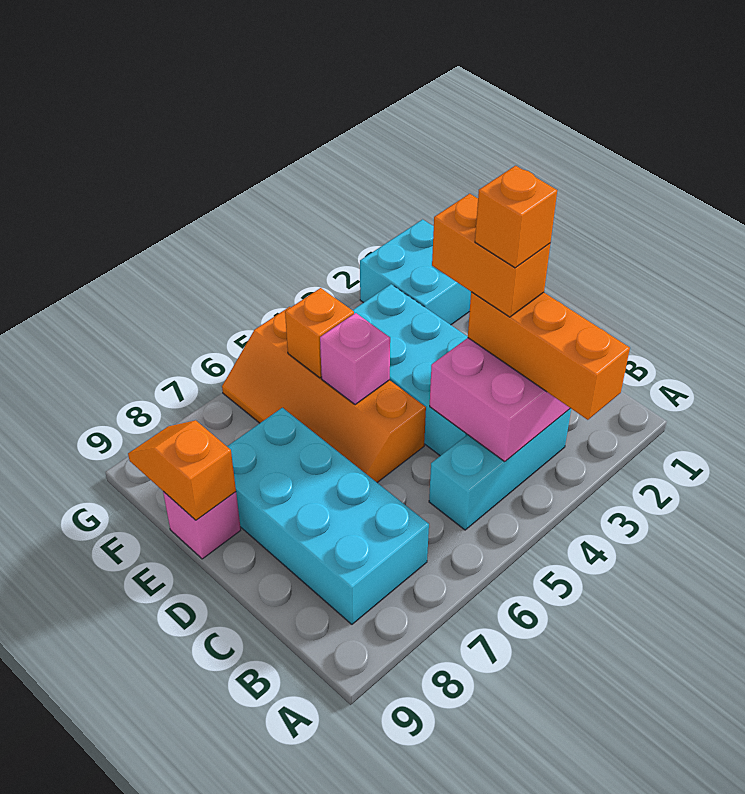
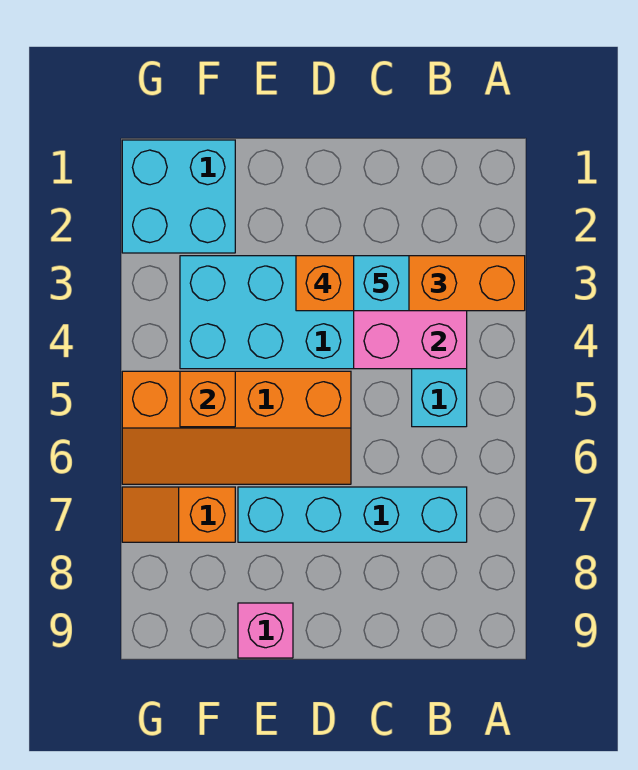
cyan brick B7:E8 level 1 -> cyan brick B7:E7 level 1
orange brick C3 level 5 -> cyan brick C3 level 5
pink brick E5 level 2 -> none
orange slope E9:F9 level 2 top E -> orange slope F7:G7 level 1 top F

